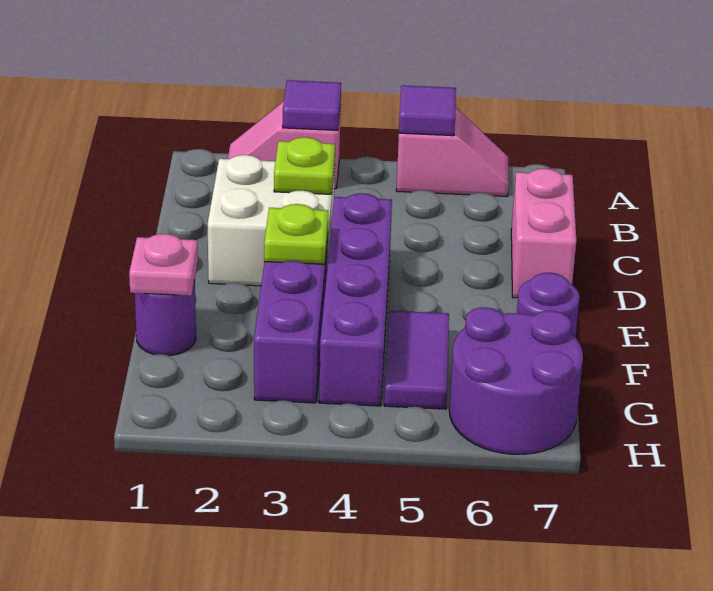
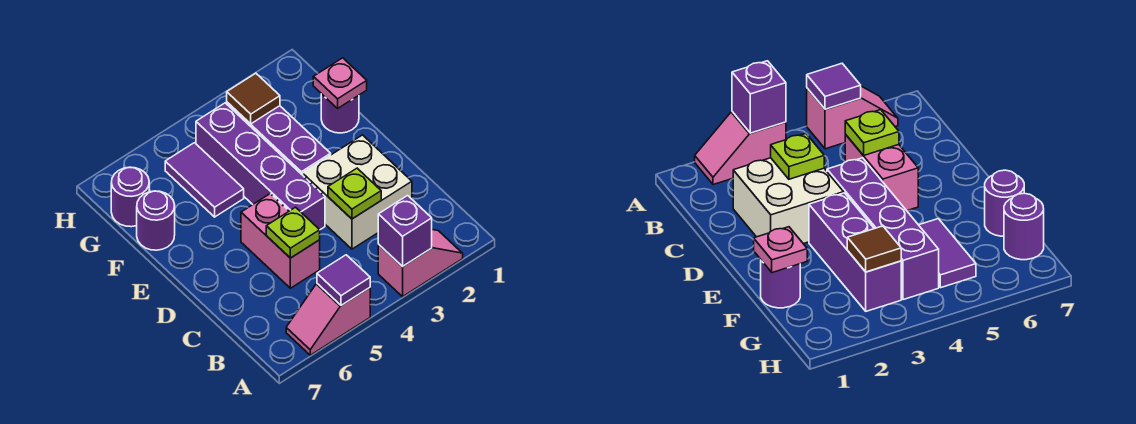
purple tile A3 level 2 -> purple brick A3 level 2
pink brick C7:D7 level 1 -> pink brick C5:D5 level 1
lime plate E3 level 2 -> lime plate C5 level 2
none -> brown tile G3 level 2
purple round brick G6:H7 level 1 -> purple round brick G7 level 1

